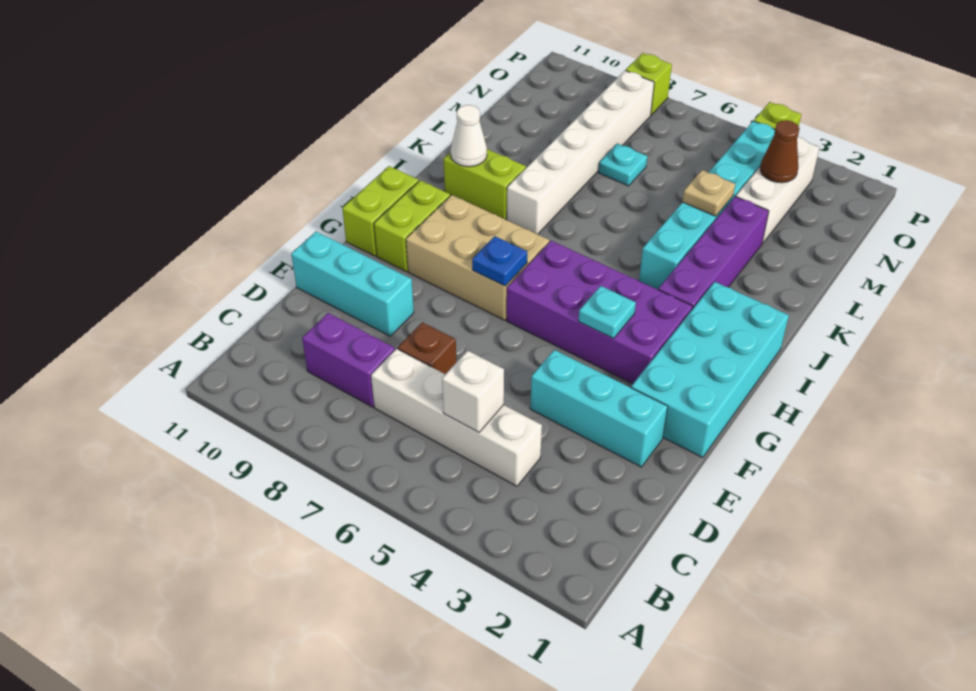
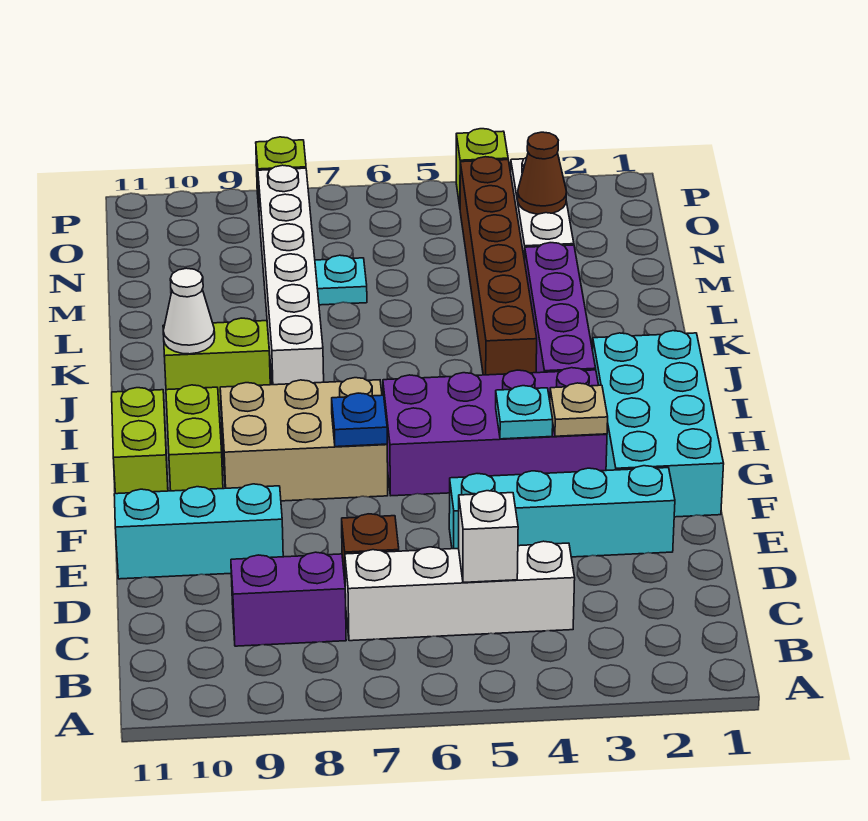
cyan brick E2:E4 level 1 -> cyan brick E2:E5 level 1
cyan brick J4:O4 level 1 -> brown brick J4:O4 level 1
tan plate L4 level 2 -> tan plate G3 level 2

